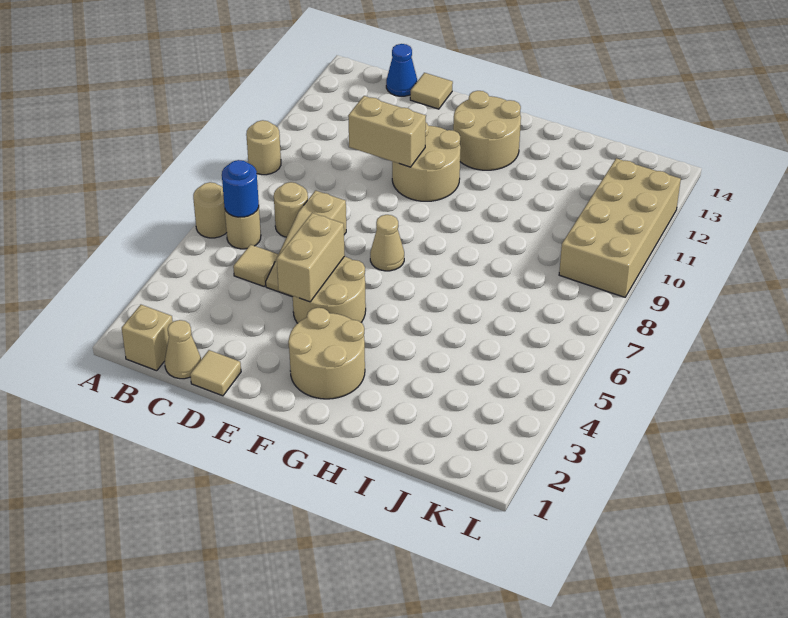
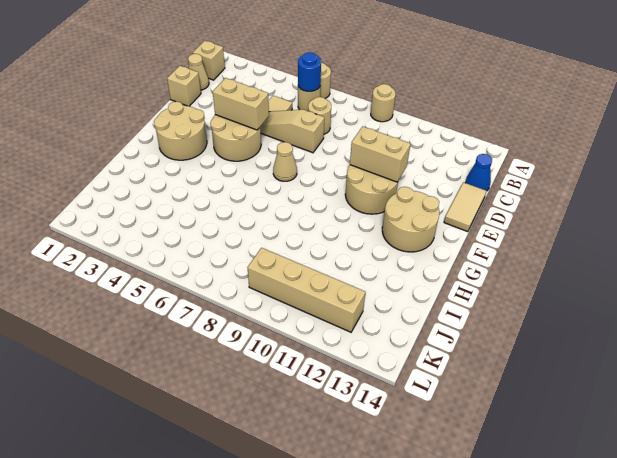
tan tile D1 level 1 -> tan brick D1 level 1
tan brick D10:E10 level 2 -> tan brick E10:E11 level 2
tan tile D14 level 1 -> tan tile D14:E14 level 1
tan brick K9:L12 level 1 -> tan brick K9:K12 level 1

